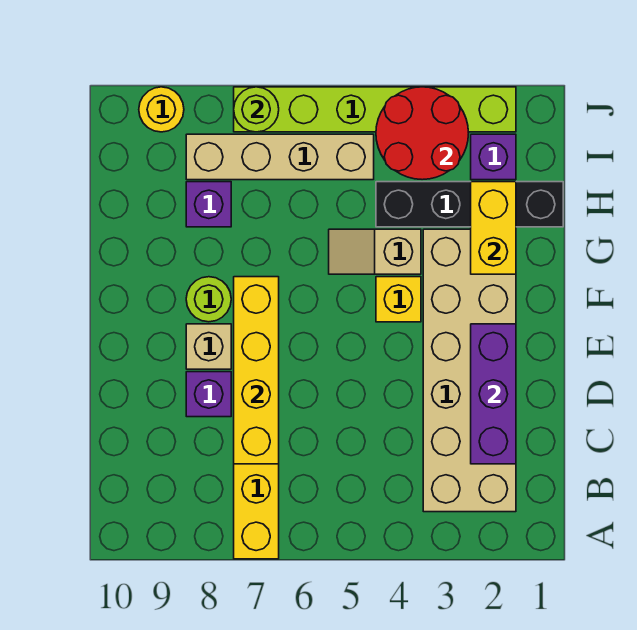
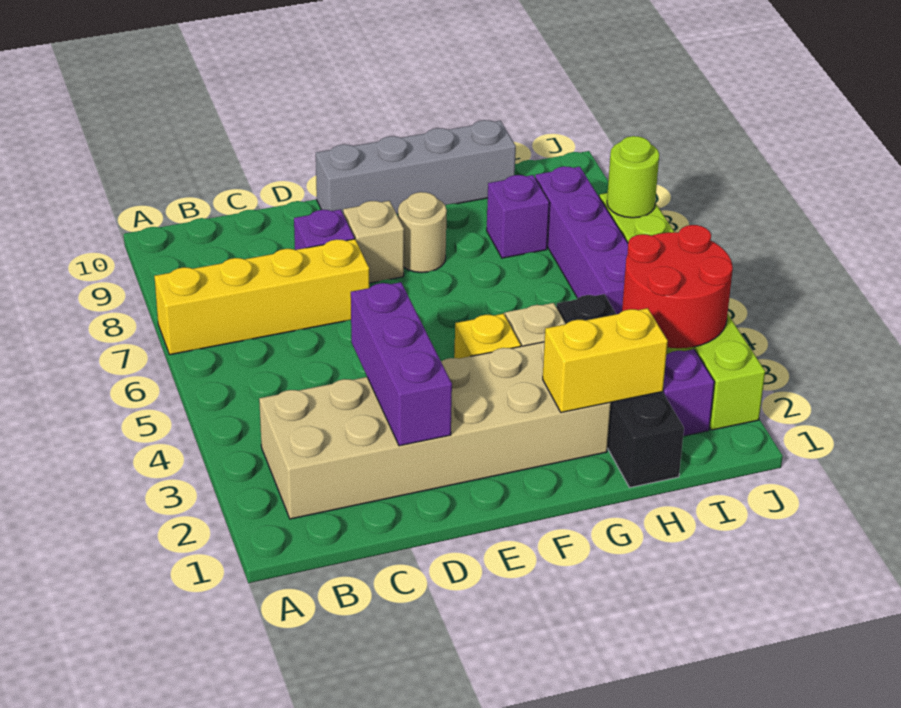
purple brick C2:E2 level 2 -> purple brick D2:D4 level 2
yellow brick C7:F7 level 2 -> none
none -> grey brick E10:H10 level 1
lime round brick F8 level 1 -> tan round brick F8 level 1
tan brick I5:I8 level 1 -> purple brick I5:I8 level 1
yellow round brick J9 level 1 -> none

